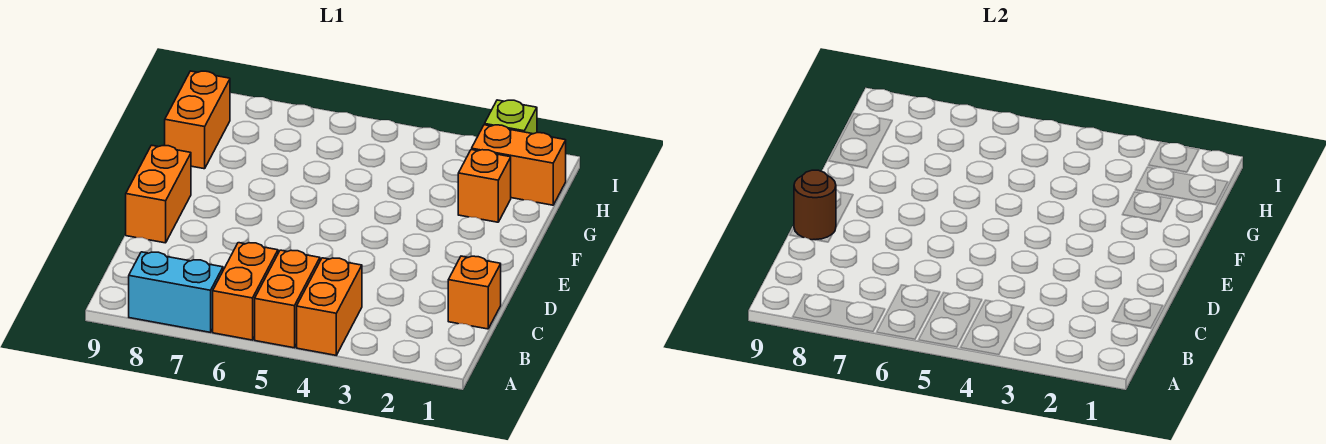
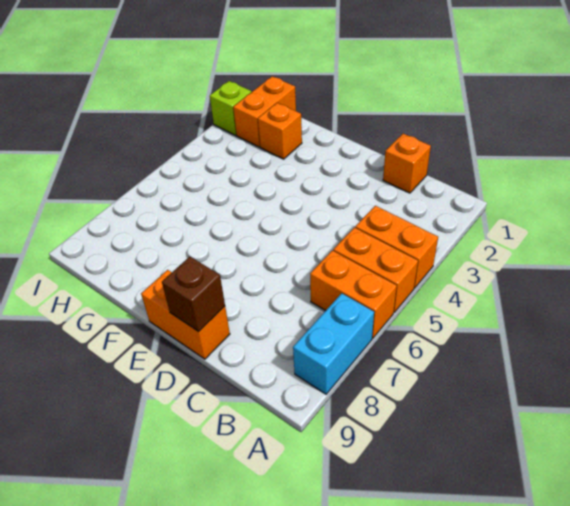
brown round brick D9 level 2 -> brown brick D9 level 2
orange brick G9:H9 level 1 -> none

